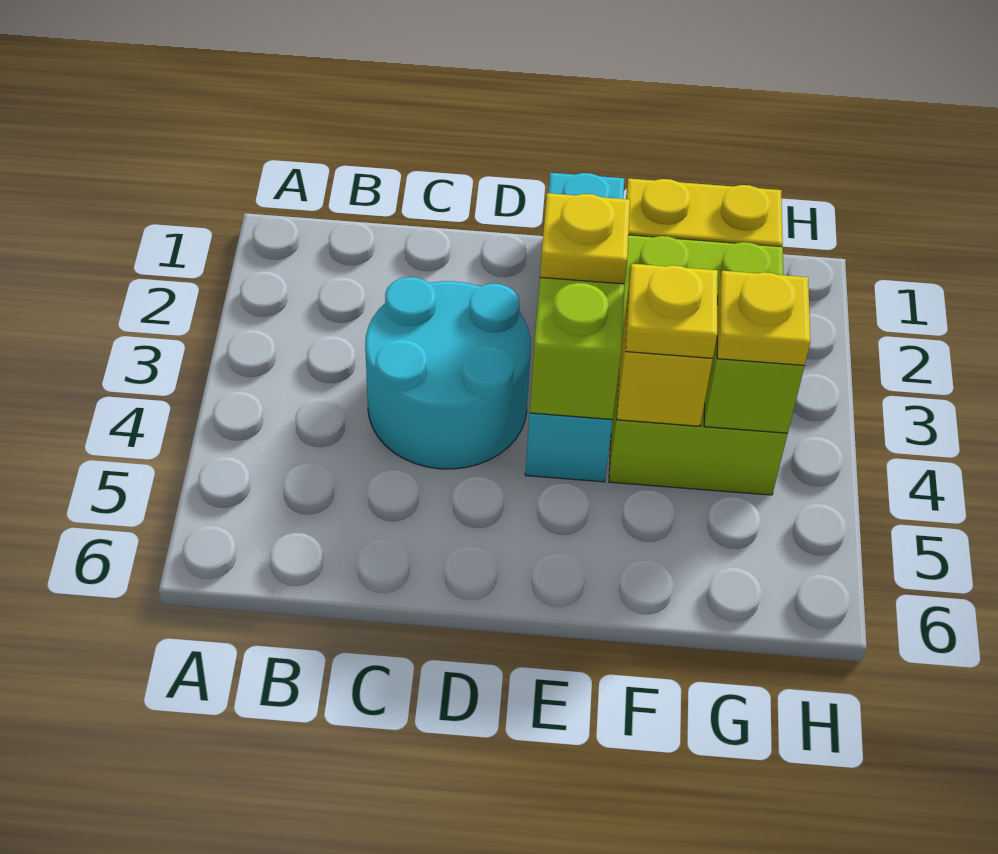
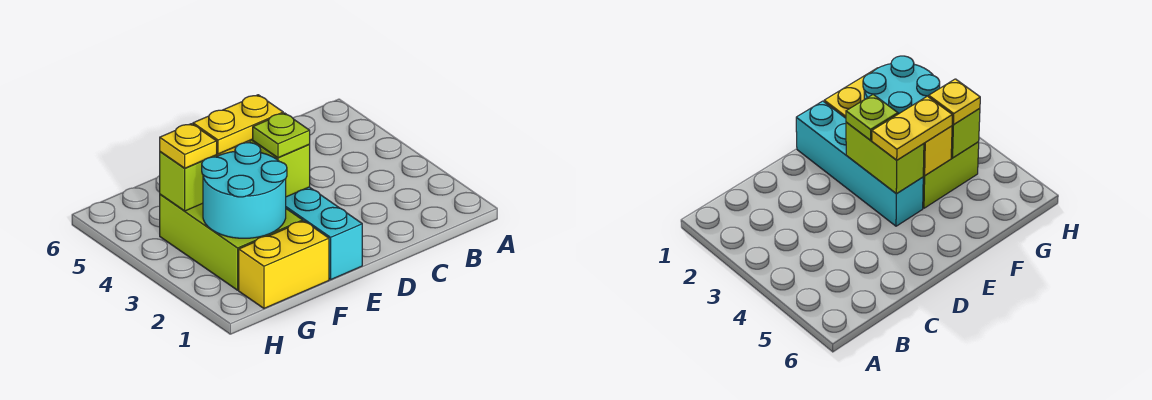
cyan round brick C3:D4 level 1 -> cyan round brick F2:G3 level 2
yellow plate E3 level 3 -> lime plate E3 level 3
yellow plate F4 level 3 -> yellow plate E4:F4 level 3

